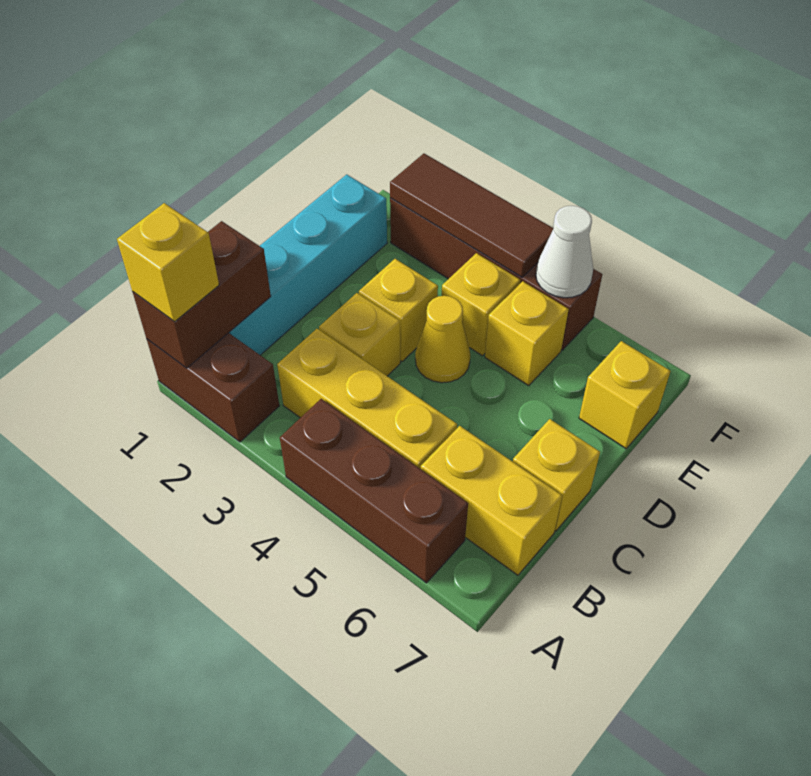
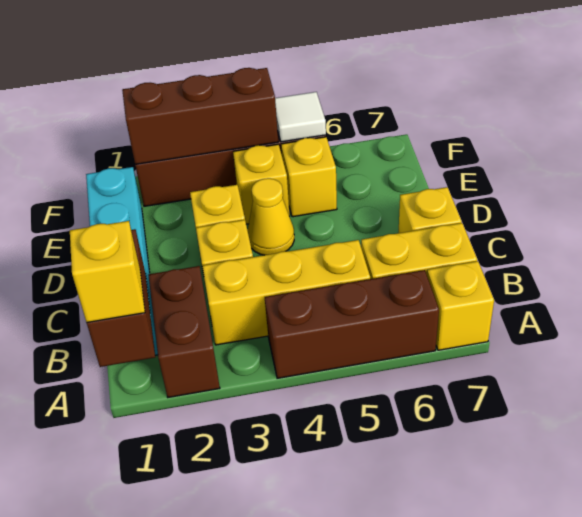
brown brick A1:A2 level 1 -> brown brick A2:B2 level 1
yellow brick E7 level 1 -> yellow brick A7 level 1
brown tile F2:F4 level 2 -> brown brick F2:F4 level 2
white cone F5 level 2 -> white tile F5 level 2

